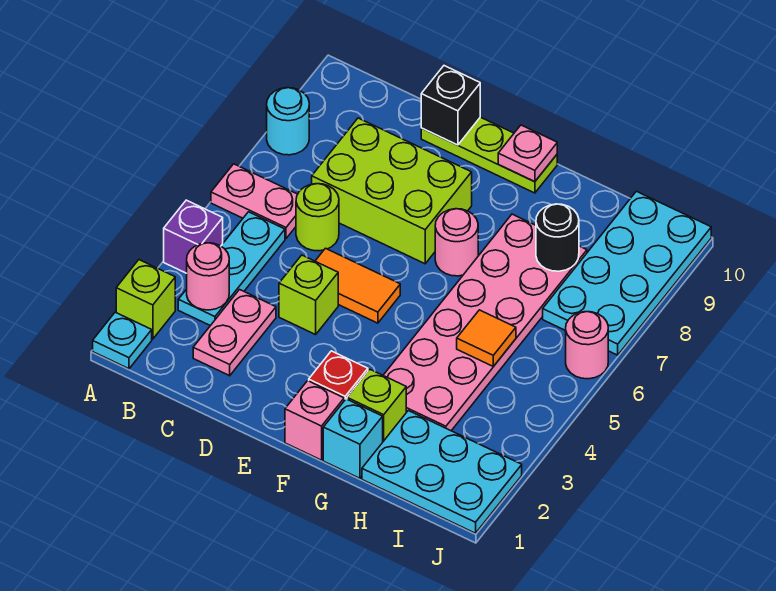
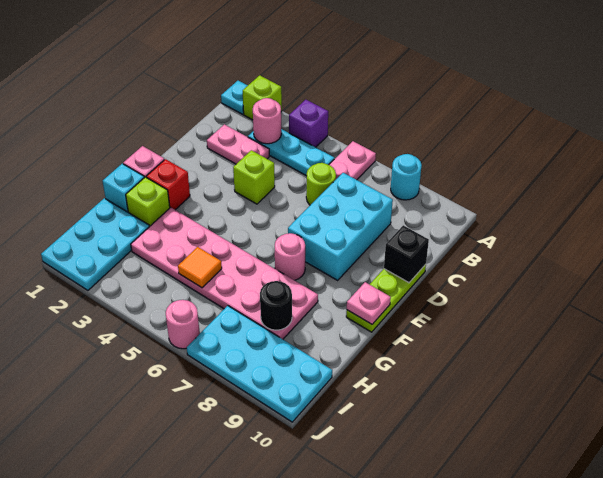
lime brick C7:E8 level 1 -> cyan brick C7:E8 level 1
orange tile D5:E5 level 1 -> none

